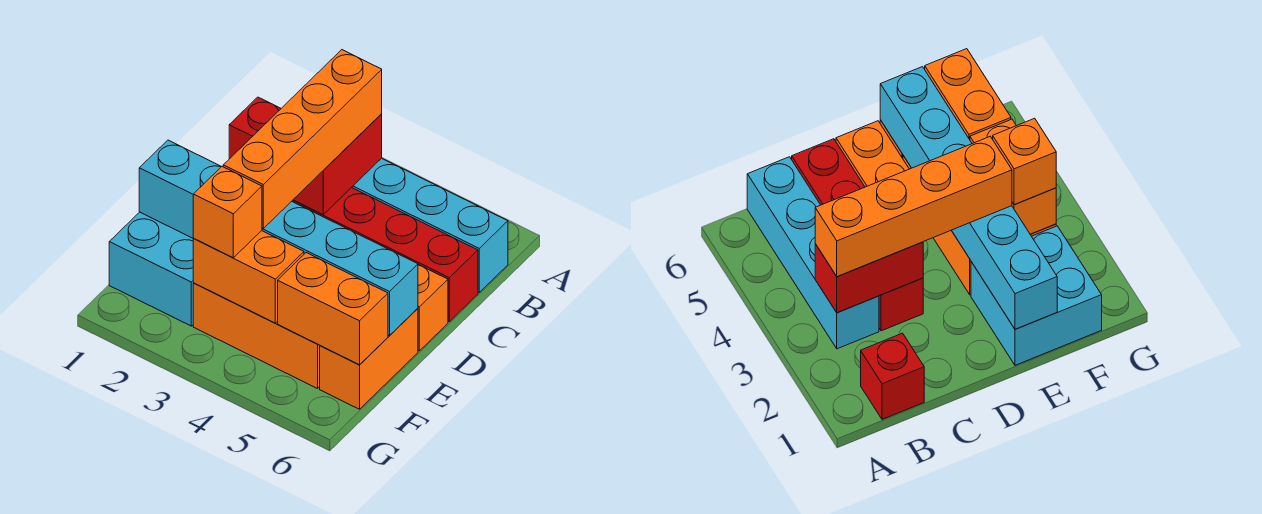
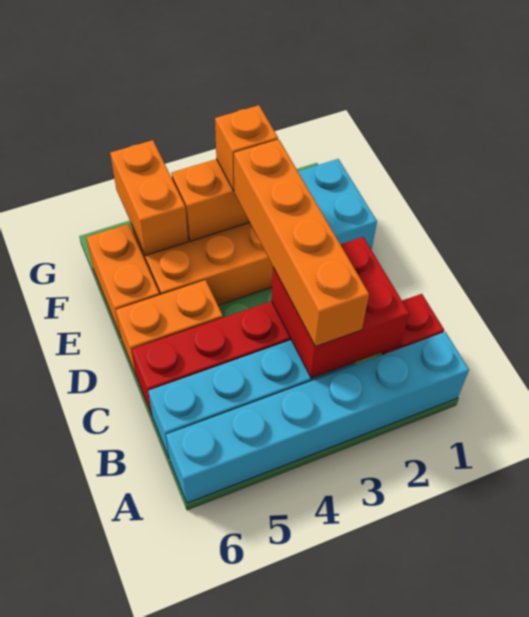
red brick B3:C3 level 2 -> red brick B2:C3 level 2
cyan brick E1:E6 level 2 -> cyan brick A1:A6 level 1
orange brick F5:F6 level 2 -> orange brick F5:G5 level 2

